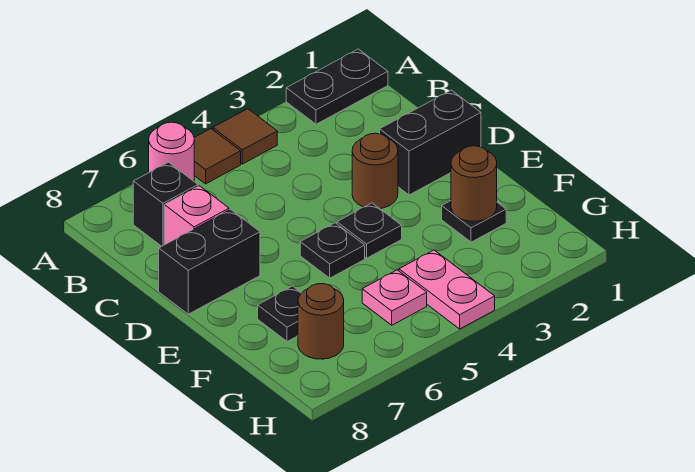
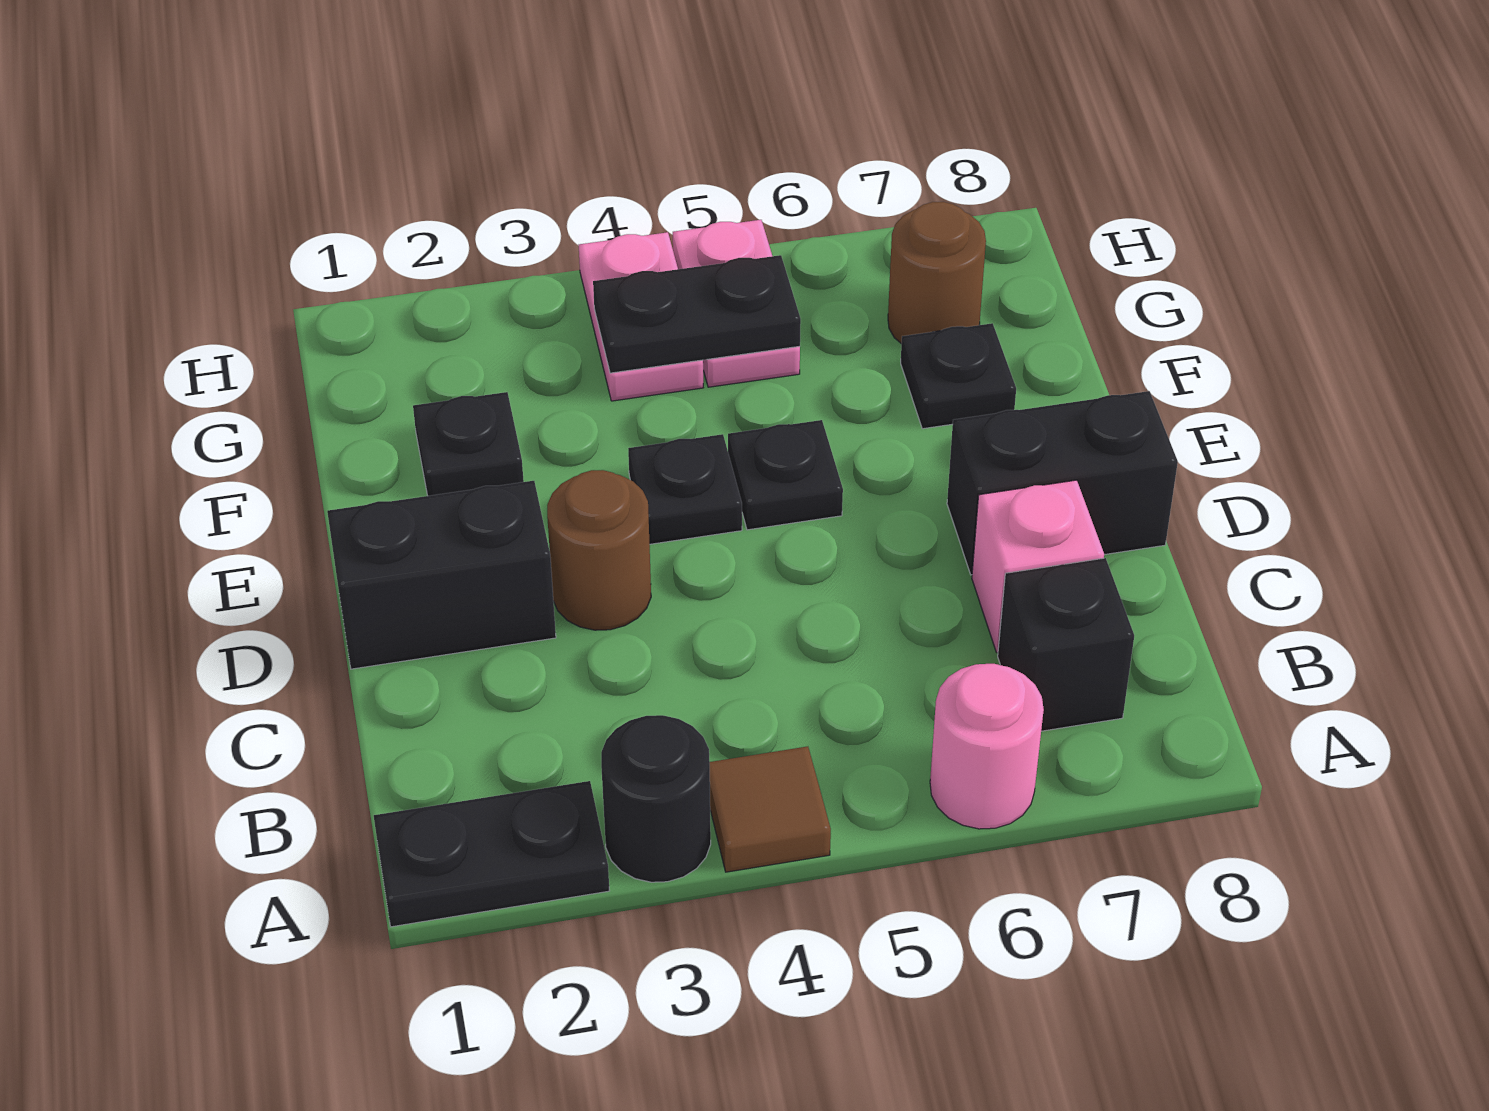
none -> black round brick A3 level 1
brown tile A5 level 1 -> none
brown round brick F2 level 2 -> none
none -> black plate G4:G5 level 2
pink plate G5 level 1 -> pink plate G5:H5 level 1

